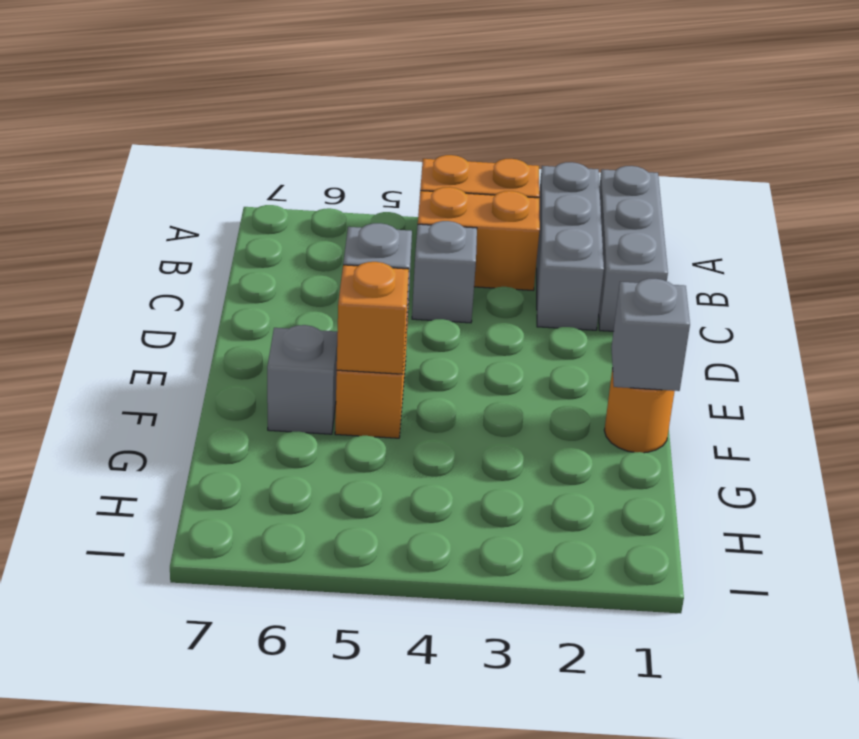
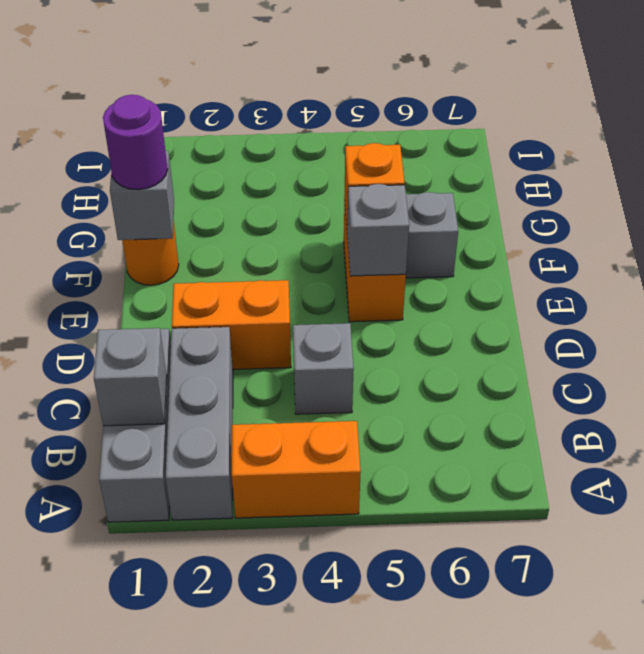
none -> grey brick B1 level 2
orange brick B3:B4 level 1 -> orange brick D2:D3 level 1
none -> purple round brick F1 level 3

